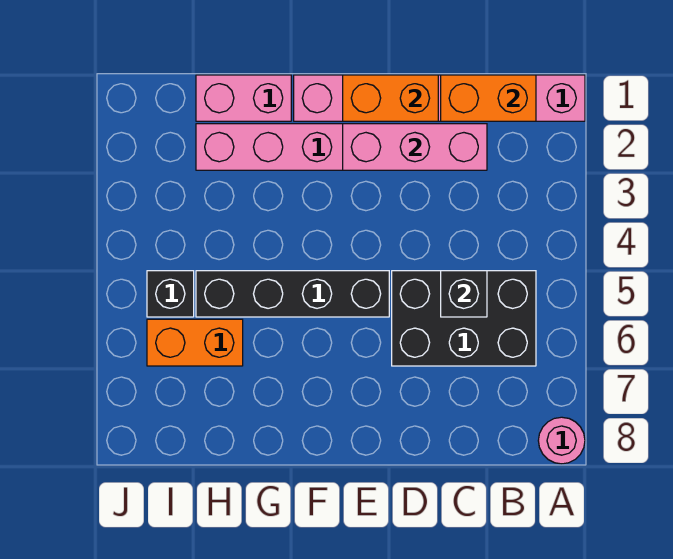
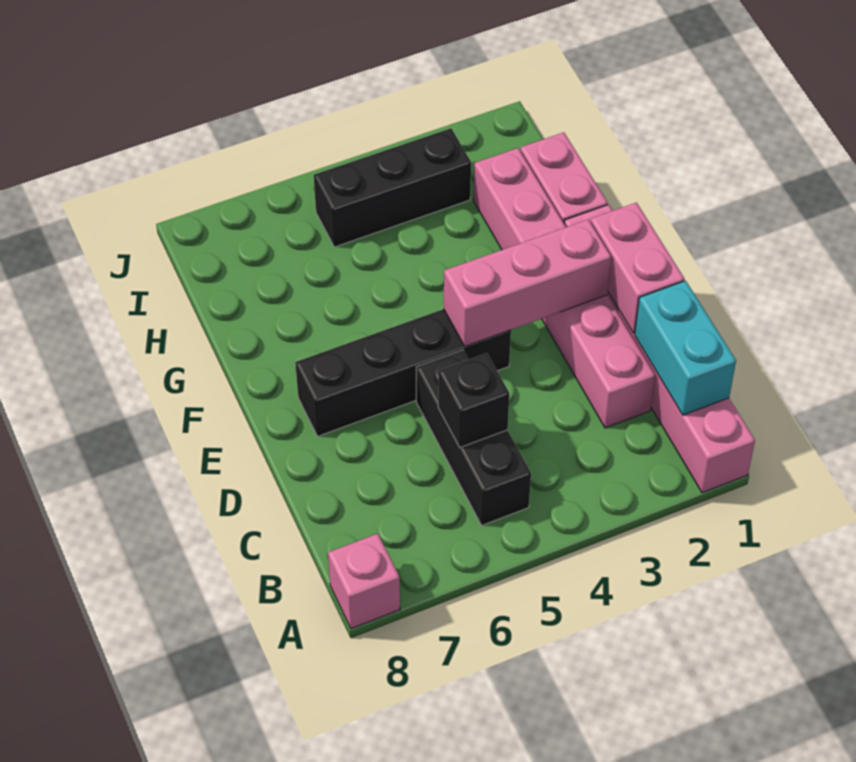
pink round brick A8 level 1 -> pink brick A8 level 1
orange brick B1:C1 level 2 -> cyan brick B1:C1 level 2
black brick B5:D6 level 1 -> black brick B5:D5 level 1
pink brick C2:E2 level 2 -> pink brick E2:E4 level 2
orange brick D1:E1 level 2 -> pink brick D1:E1 level 2
black brick E5:H5 level 1 -> black brick E4:E7 level 1
orange brick H6:I6 level 1 -> none
black brick I5 level 1 -> black brick I3:I5 level 1

